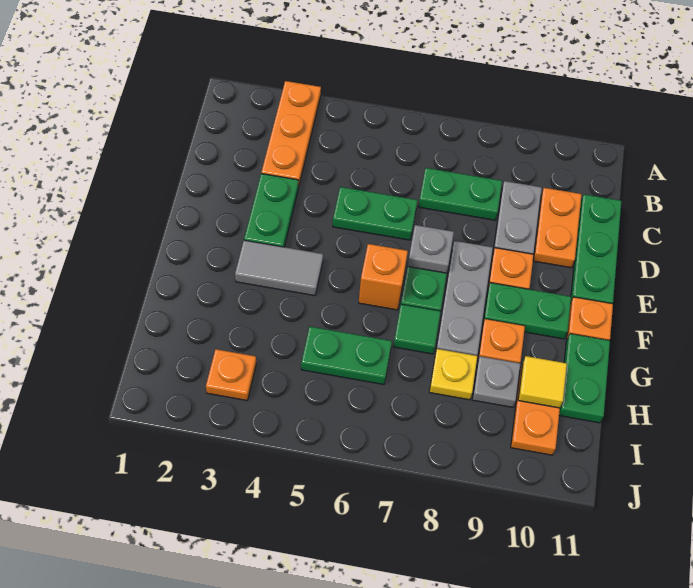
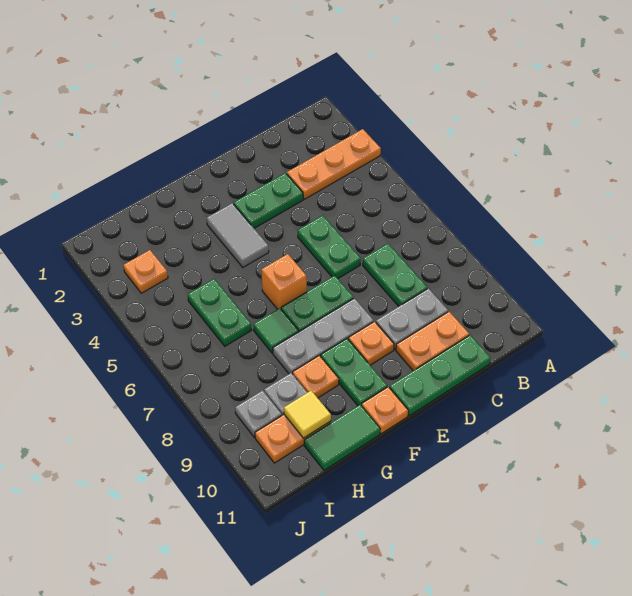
grey plate E7 level 2 -> grey plate I9 level 1
green plate G11:H11 level 1 -> green tile G11:H11 level 1
yellow plate H8 level 1 -> none

